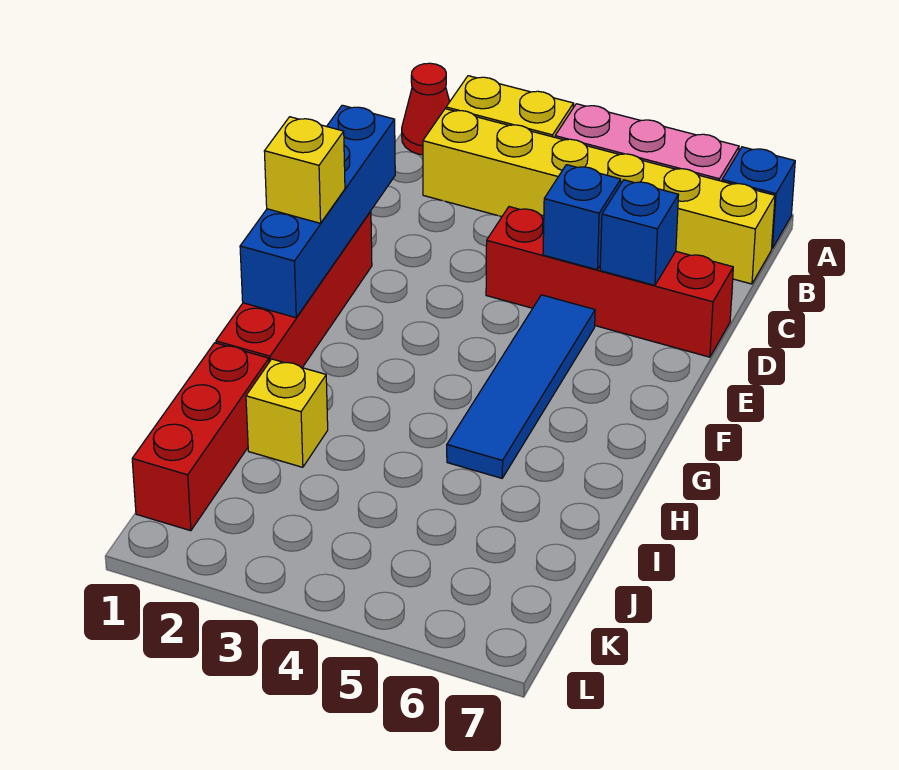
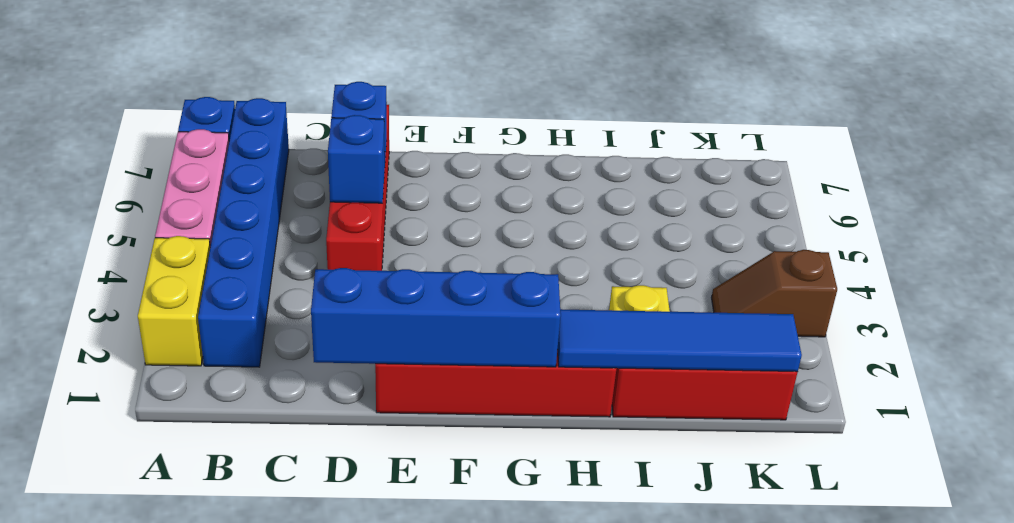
red cone A1 level 1 -> none
yellow brick B2:B7 level 1 -> blue brick B2:B7 level 1
blue tile E5:H5 level 1 -> blue tile H1:K1 level 2
yellow brick F1 level 3 -> none
none -> brown slope K3:L3 level 1 top L

